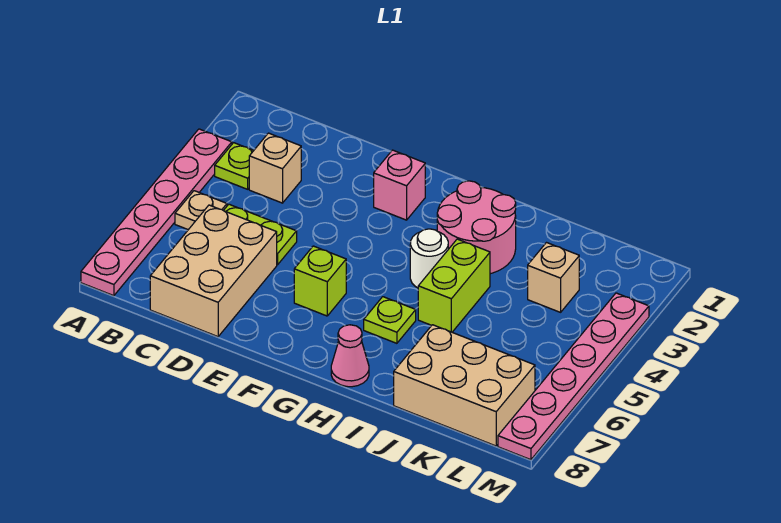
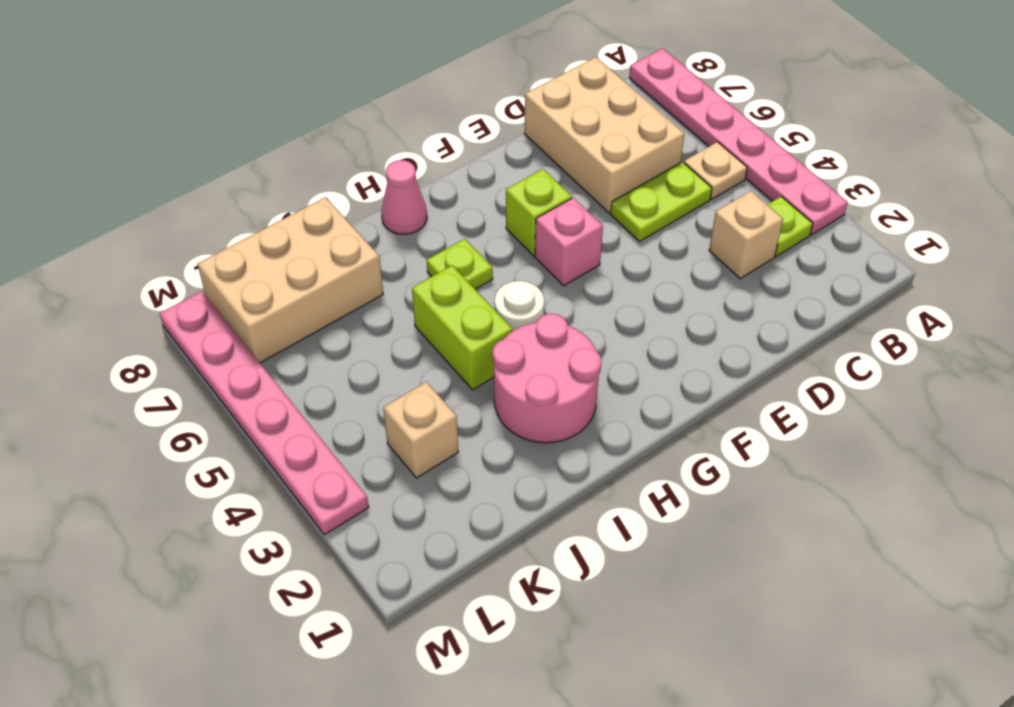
pink brick F2 level 1 -> pink brick F5 level 1

